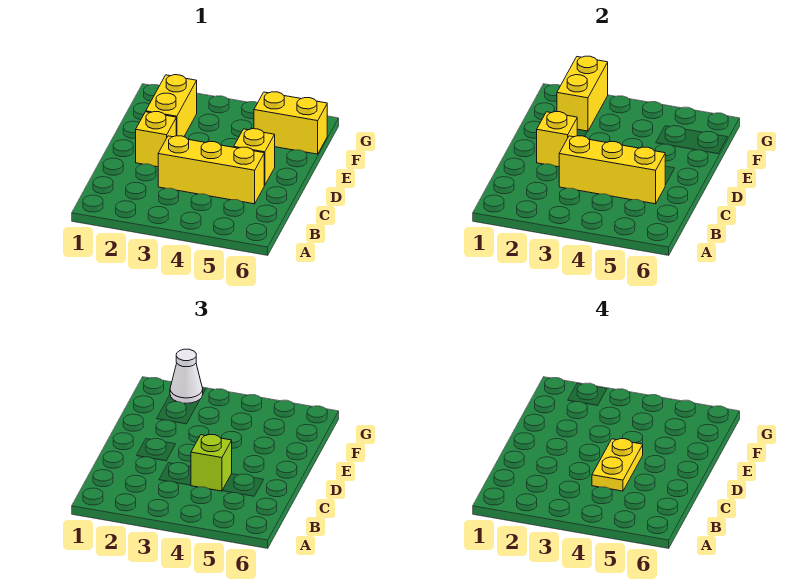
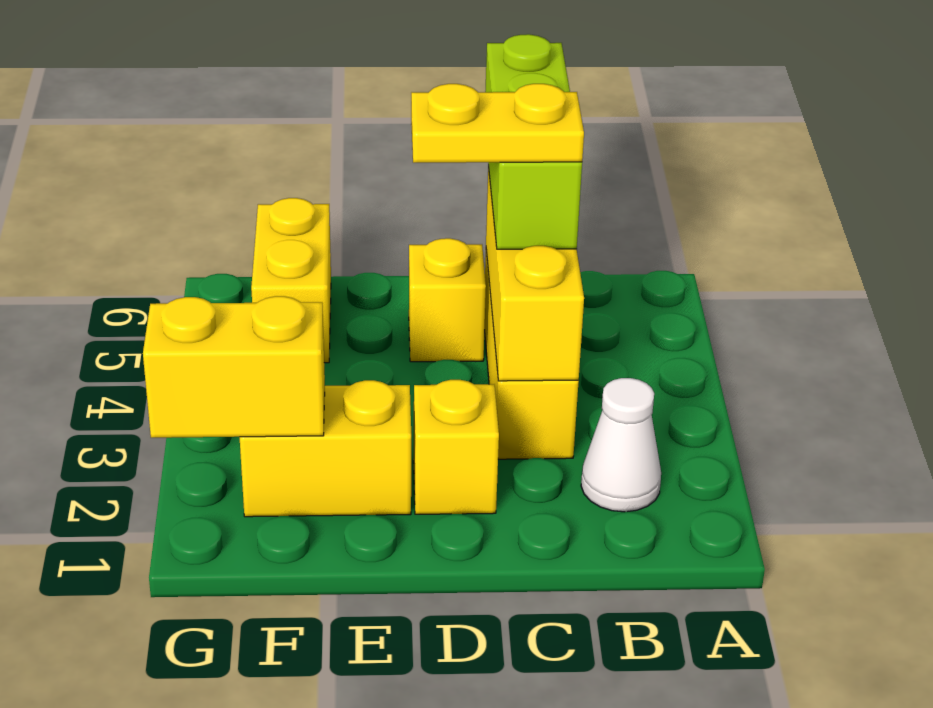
lime brick C4 level 3 -> lime brick C4:C6 level 3
yellow brick D2 level 2 -> none
white cone G2 level 3 -> white cone B2 level 1

